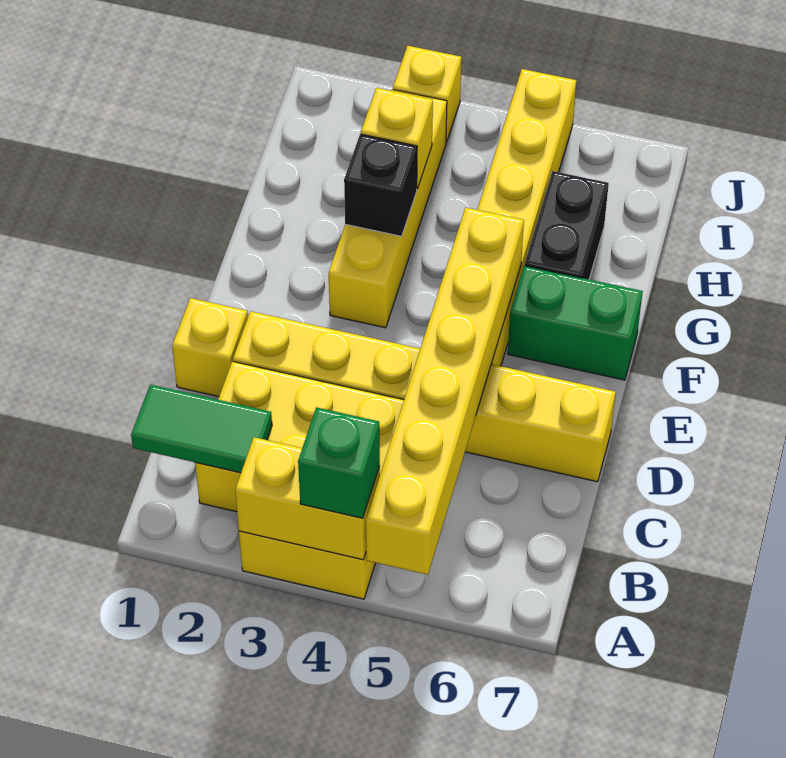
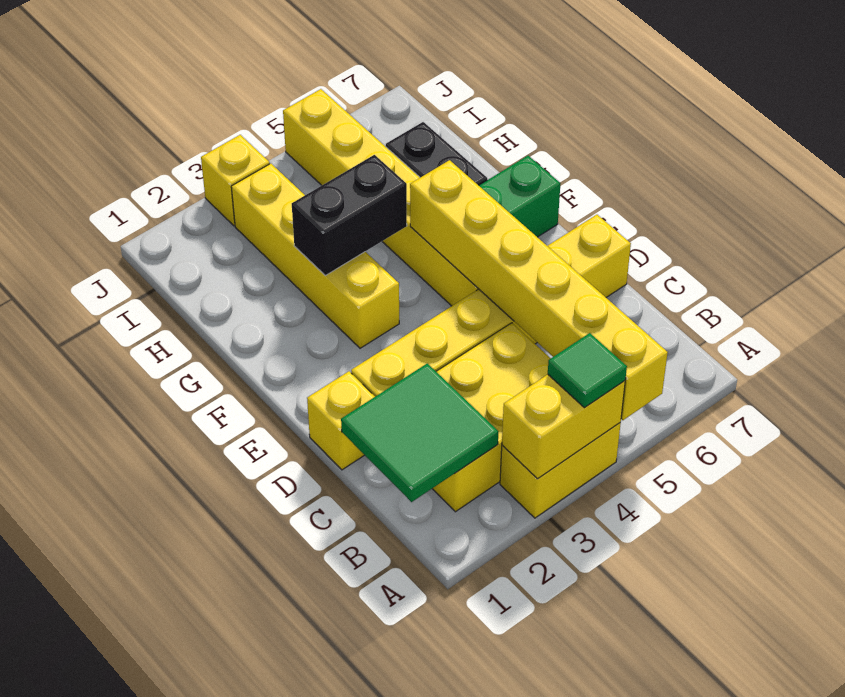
green brick A4 level 3 -> green tile A4 level 3
green tile B1:B2 level 2 -> green tile B1:C2 level 2
black brick G3 level 2 -> black brick G3:G4 level 2
yellow brick H3 level 2 -> none

